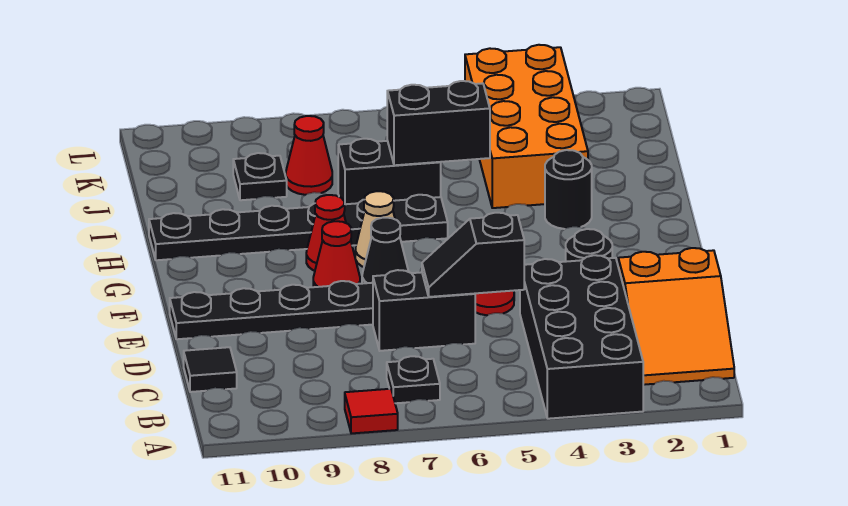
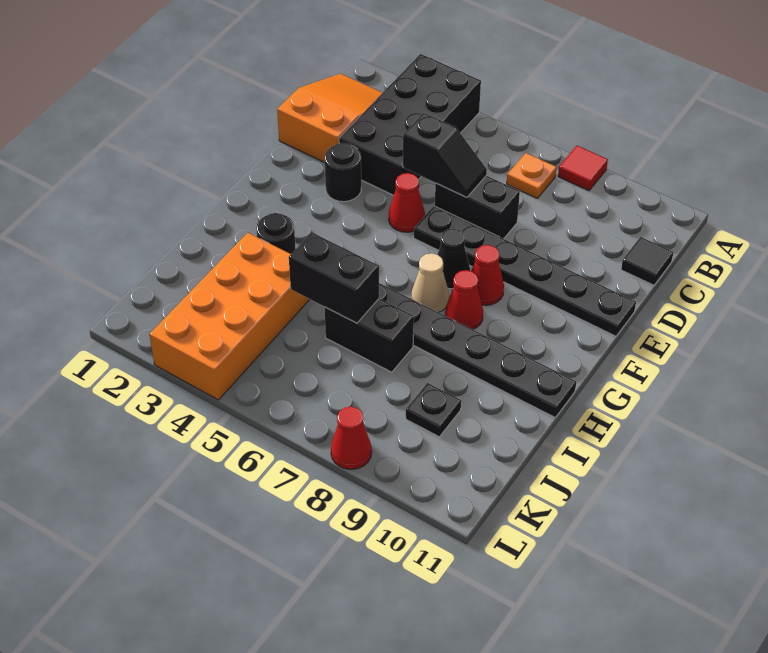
black plate B7 level 1 -> orange plate B7 level 1
red cone J8 level 1 -> red cone L8 level 1

